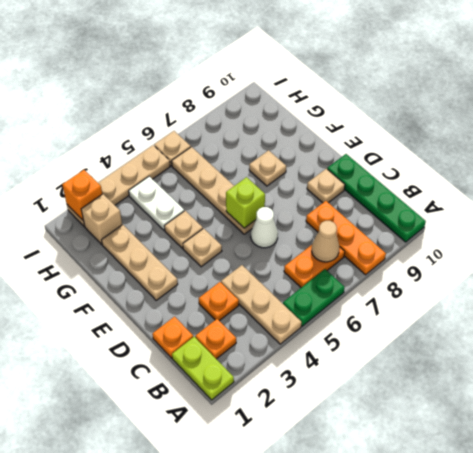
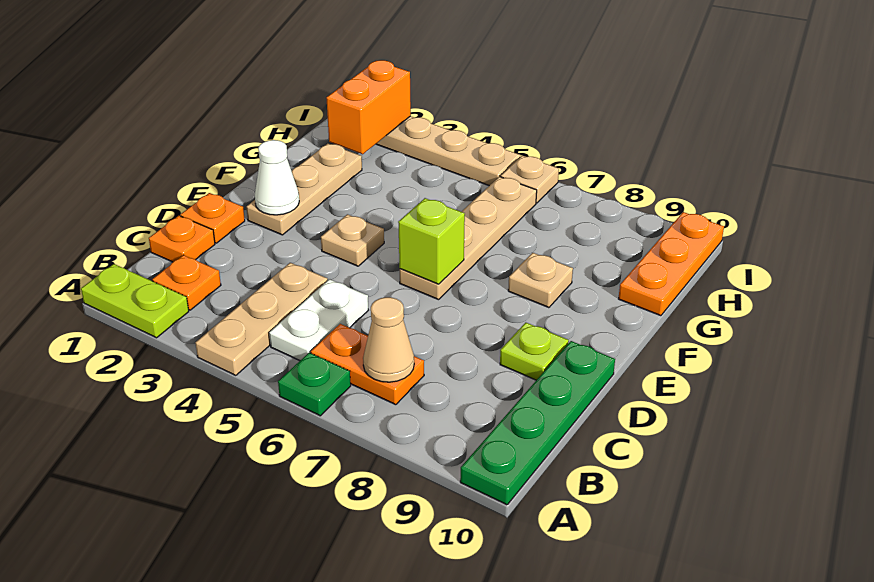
lime plate A1:B1 level 1 -> lime plate A1:A2 level 1
green plate A5:A6 level 1 -> green plate A6 level 1
orange plate A8:C8 level 1 -> orange plate G10:I10 level 1
orange plate C3 level 1 -> orange plate D1 level 1
white cone D6 level 1 -> white cone E2 level 2
tan plate D9 level 1 -> lime plate D9 level 1
tan plate F4 level 1 -> none
white plate G4:H4 level 1 -> white plate B5:C5 level 1
tan brick H2 level 1 -> none
orange brick I2 level 2 -> orange brick H2:I2 level 2

